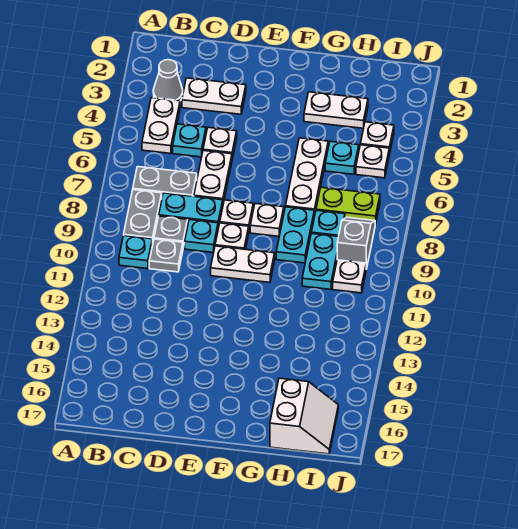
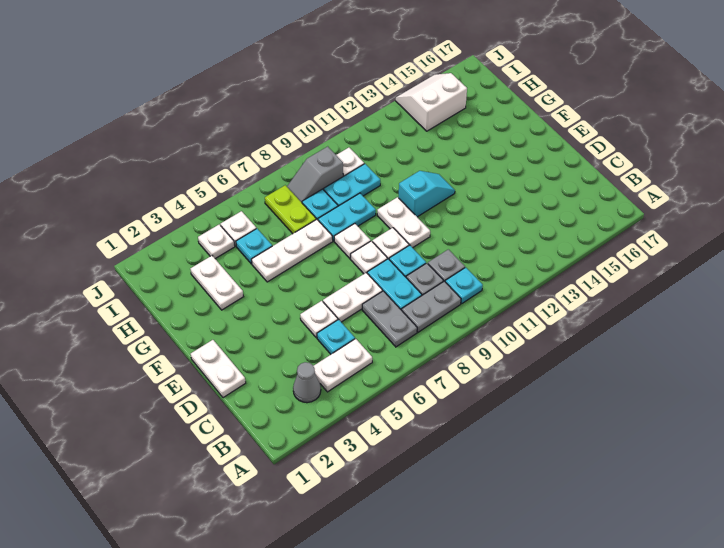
white plate C3:D3 level 1 -> white plate D1:E1 level 1
none -> cyan slope F11:F12 level 1 top 11
white slope H16:I17 level 1 top H -> white slope I14:J15 level 1 top I

